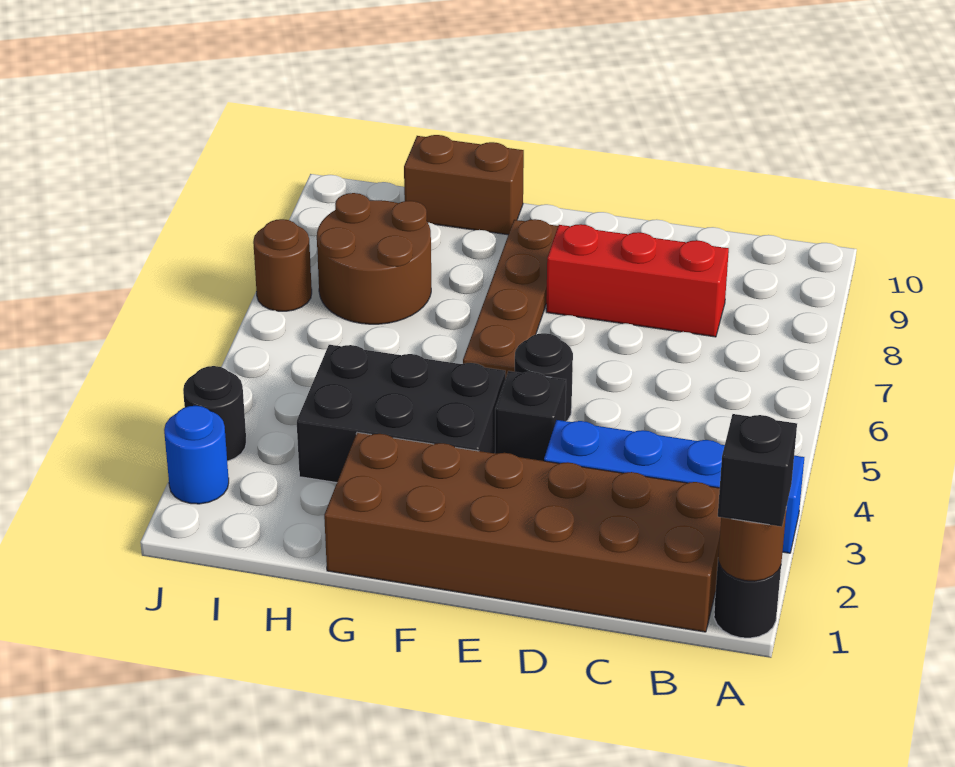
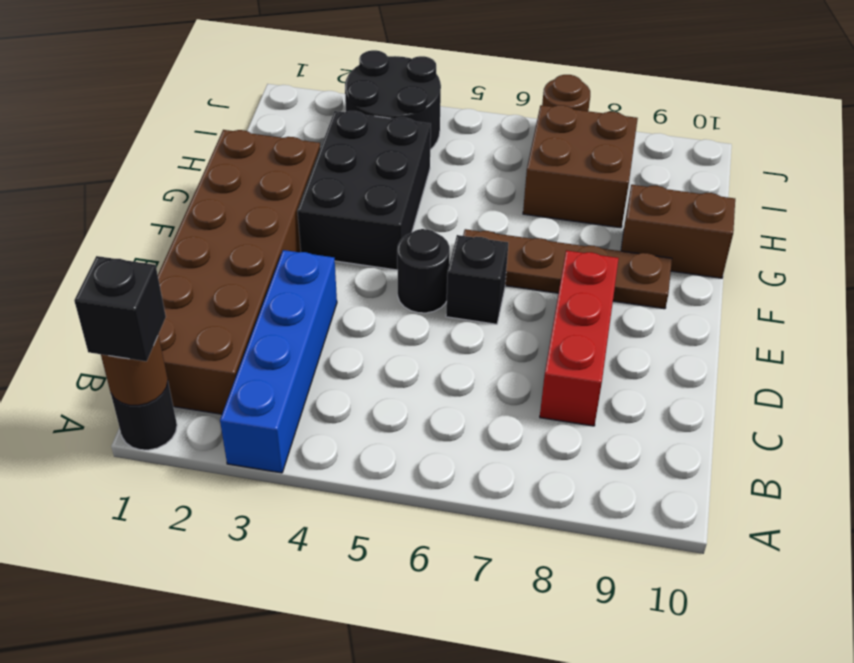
black brick E4 level 1 -> black brick E6 level 1
brown brick G10:H10 level 1 -> brown brick G9:G10 level 1
brown round brick H7:I8 level 1 -> brown brick H7:I8 level 1
blue round brick J2 level 1 -> none
black round brick J3 level 1 -> black round brick I3:J4 level 1

